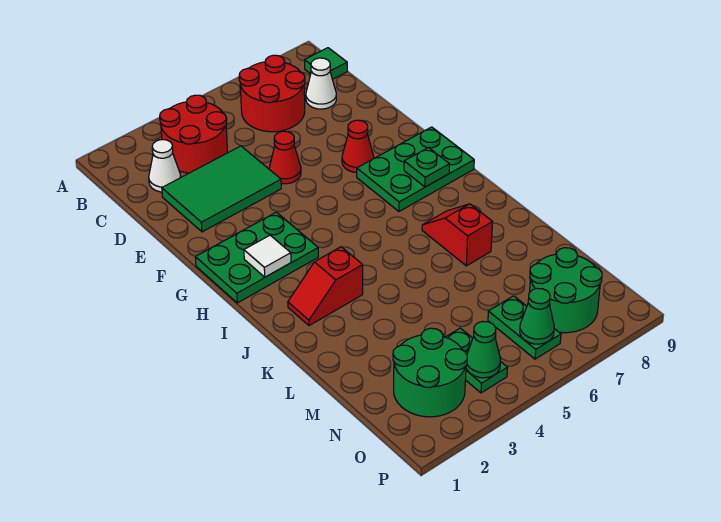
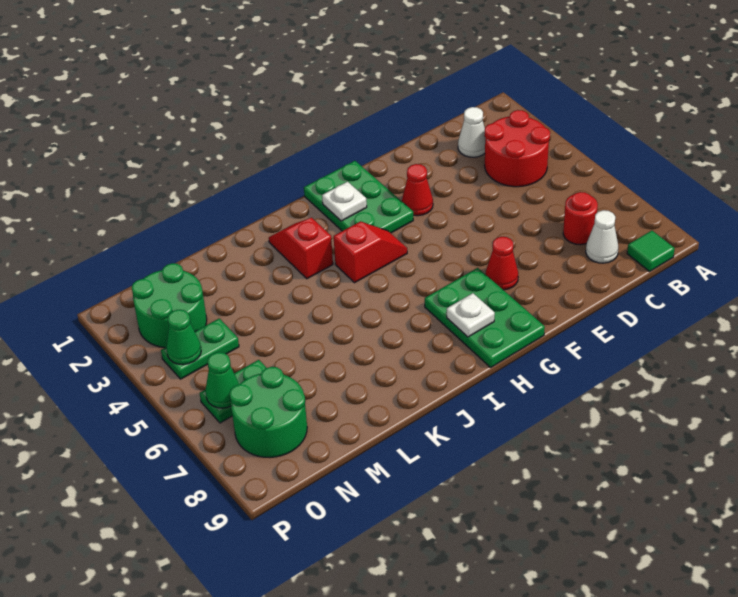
red round brick B6:C7 level 1 -> red round brick C7 level 1
green tile D2:E4 level 1 -> none
red cone E5 level 1 -> red cone F3 level 1
white tile H2 level 2 -> white plate H2 level 2
green plate H8 level 2 -> white plate H8 level 2
red slope J7:K7 level 1 top K -> red slope H4:I4 level 1 top I

